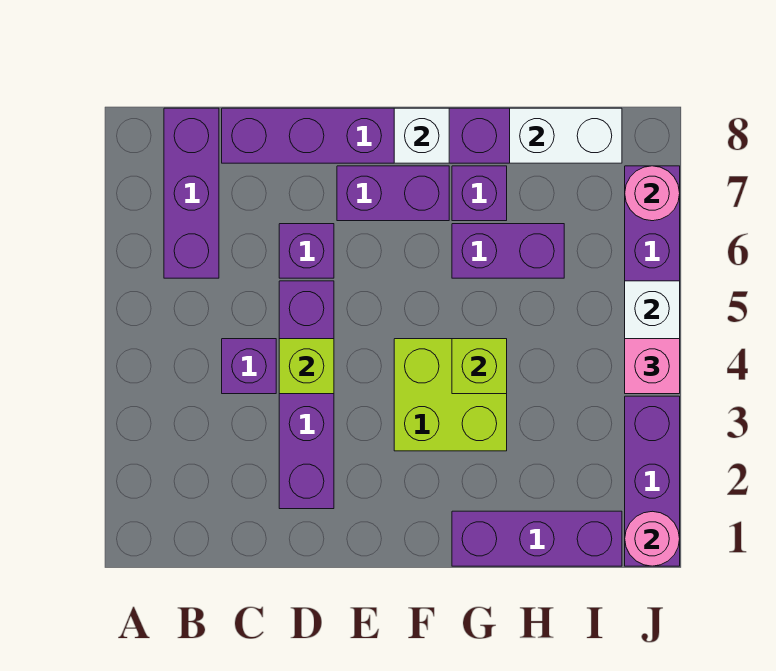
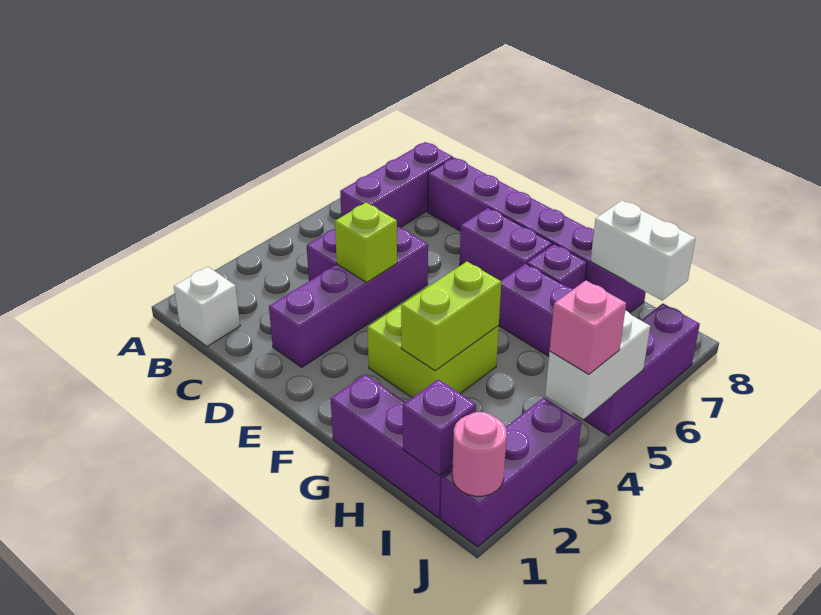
purple brick D6 level 1 -> purple brick I1 level 2
white brick F8 level 2 -> white brick B1 level 1
lime brick G4 level 2 -> lime brick G3:G4 level 2
pink round brick J7 level 2 -> none

